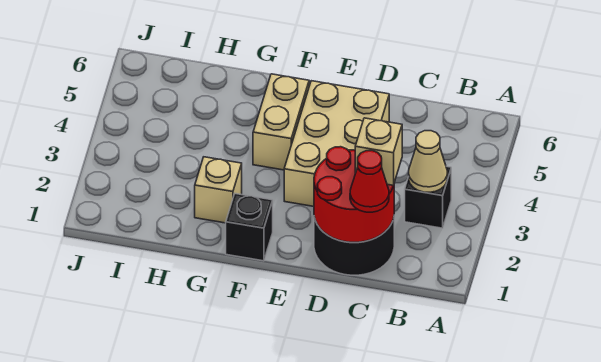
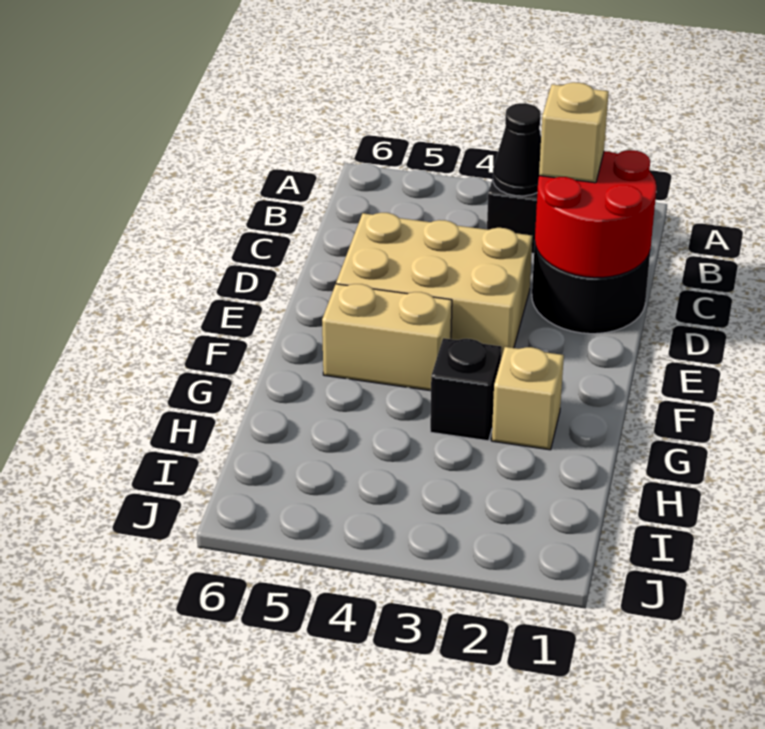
tan cone B3 level 2 -> black cone B3 level 2
red cone C1 level 3 -> none
black brick F1 level 1 -> black brick G3 level 1

